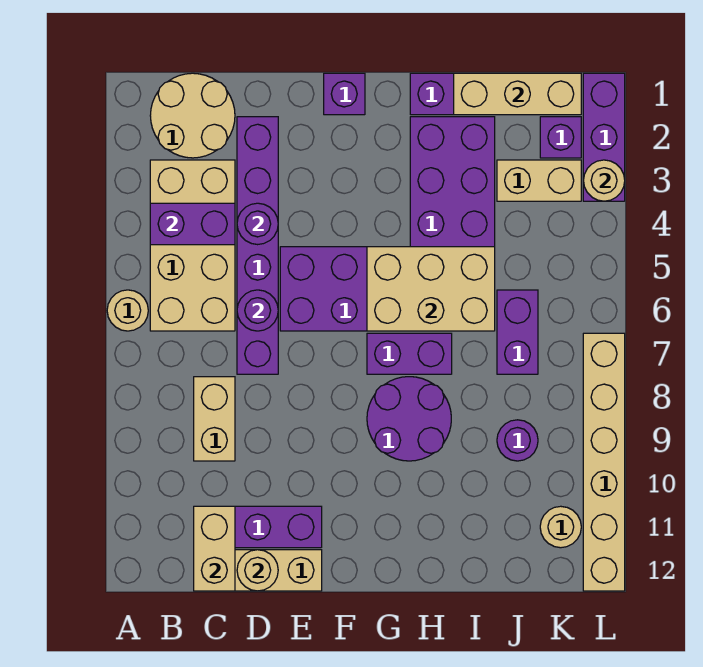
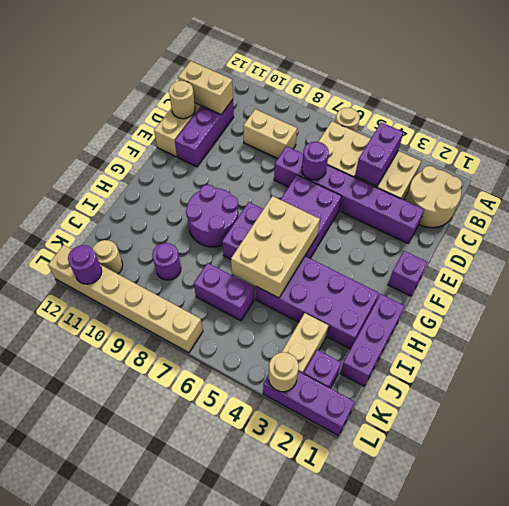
purple round brick D4 level 2 -> purple round brick L11 level 2
tan brick I1:K1 level 2 -> none

